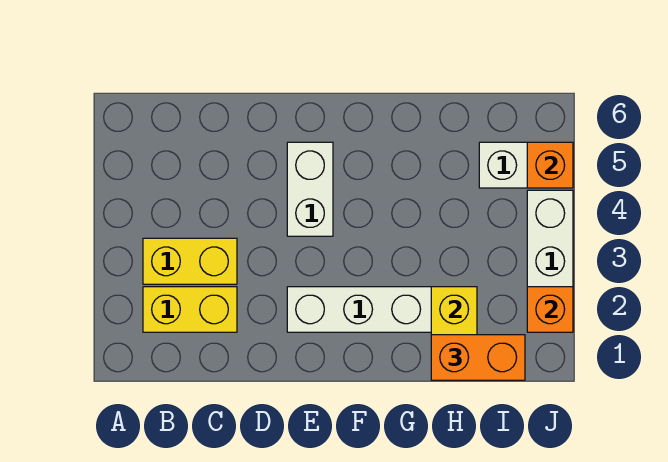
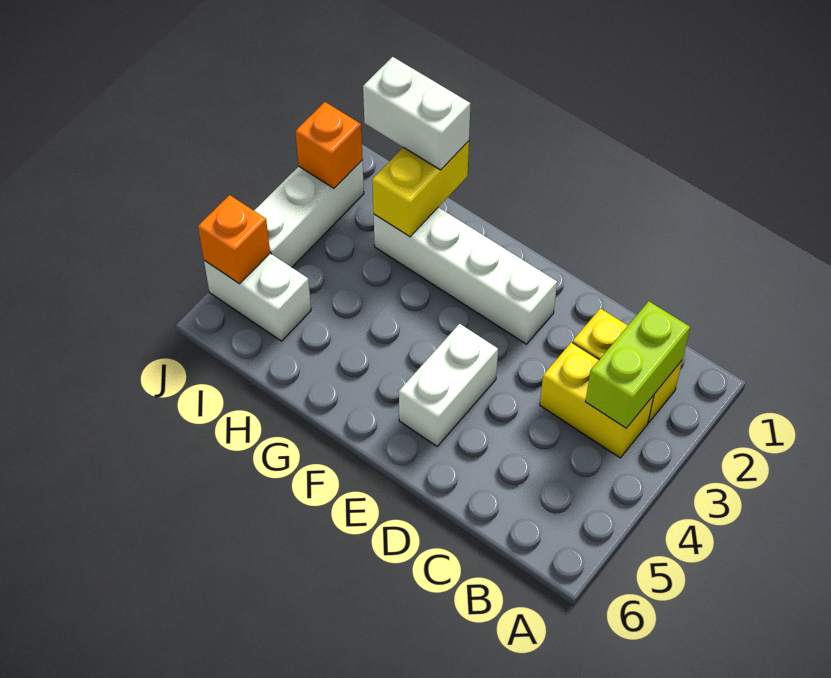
none -> lime brick B2:B3 level 2
orange brick H1:I1 level 3 -> white brick H1:I1 level 3

